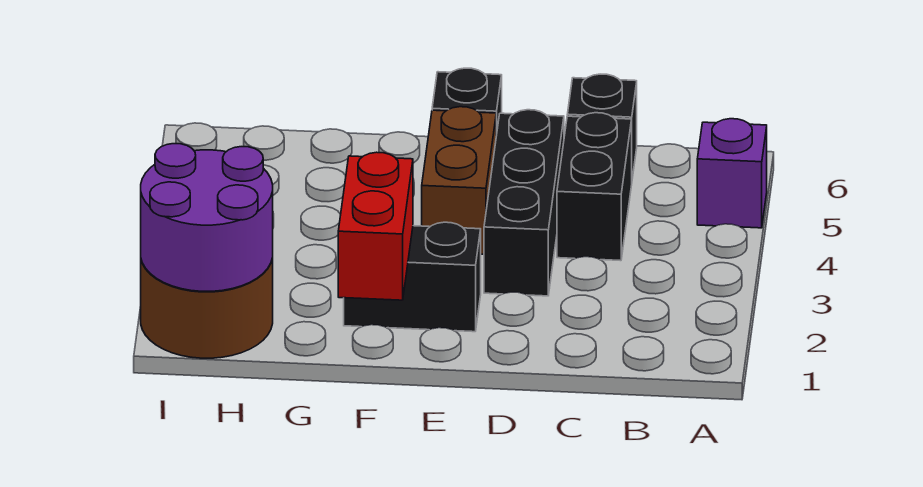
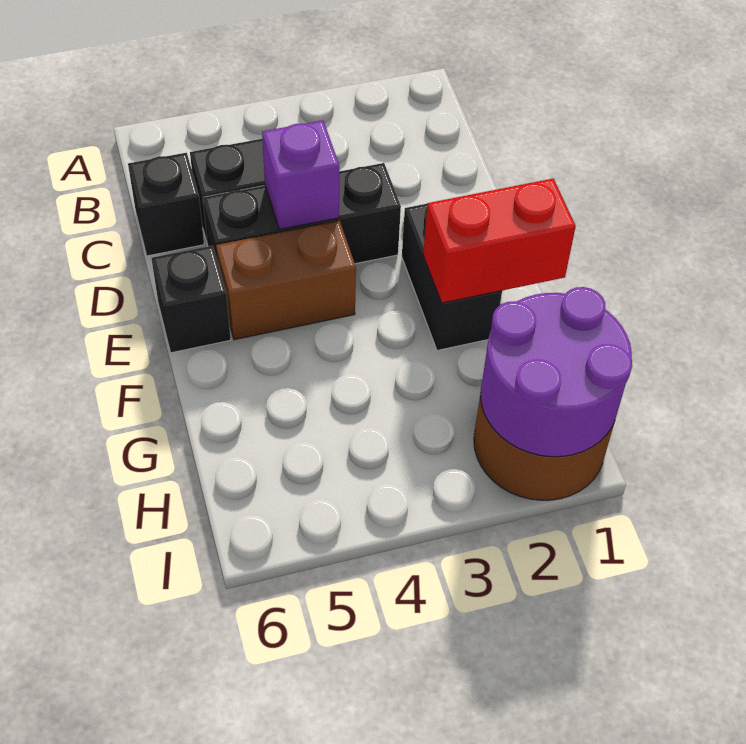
purple brick A5 level 1 -> purple brick D4 level 2

